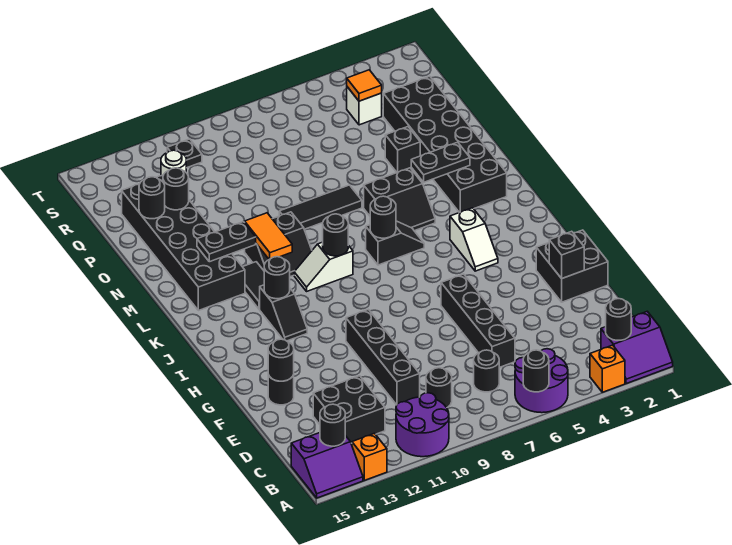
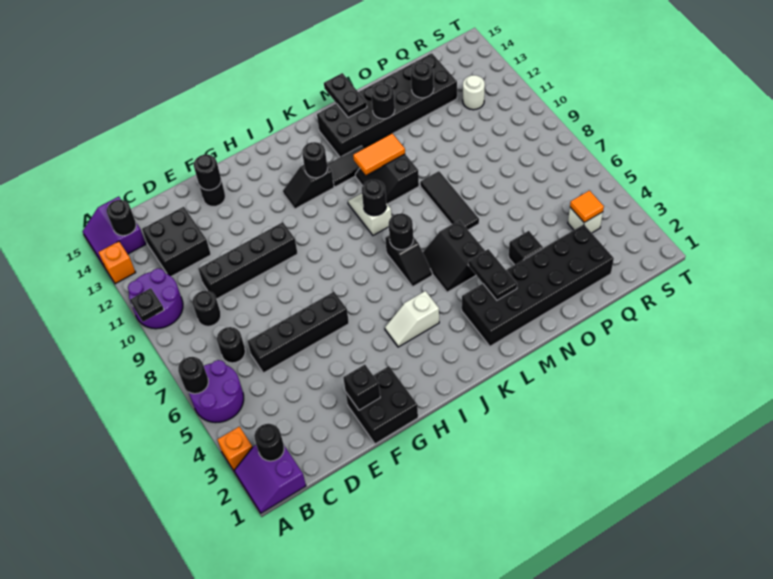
black plate M12:M13 level 2 -> black plate M14:M15 level 2
black round brick P14 level 2 -> black round brick N13 level 2
black plate S11 level 1 -> black plate A10 level 2

